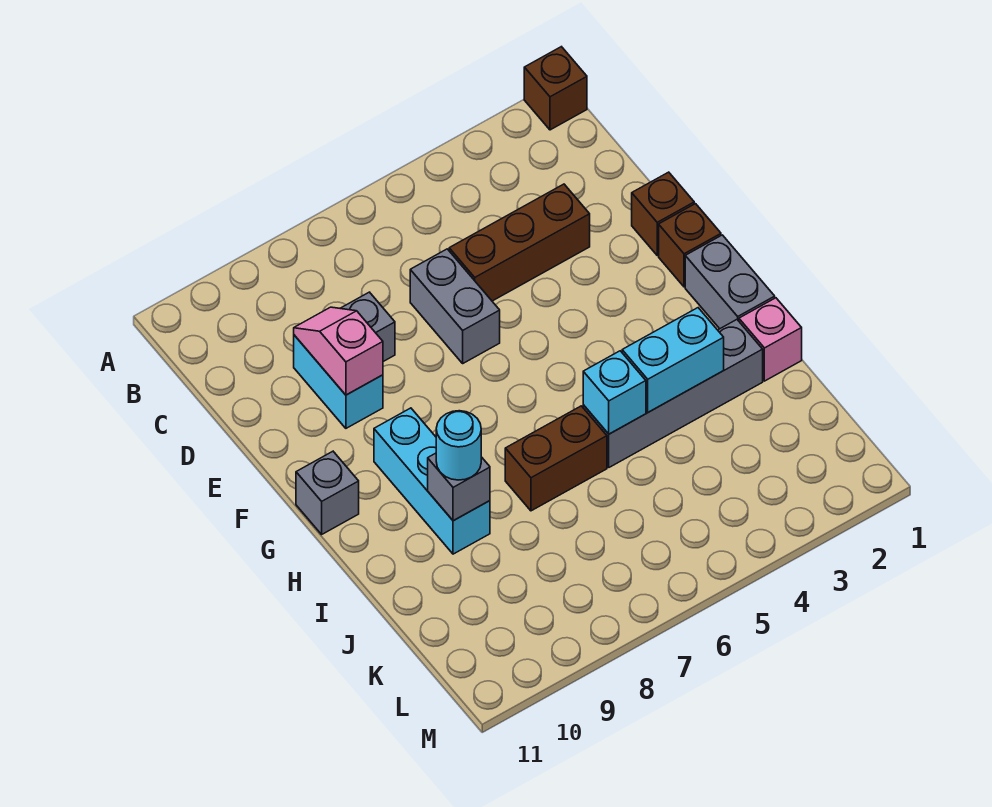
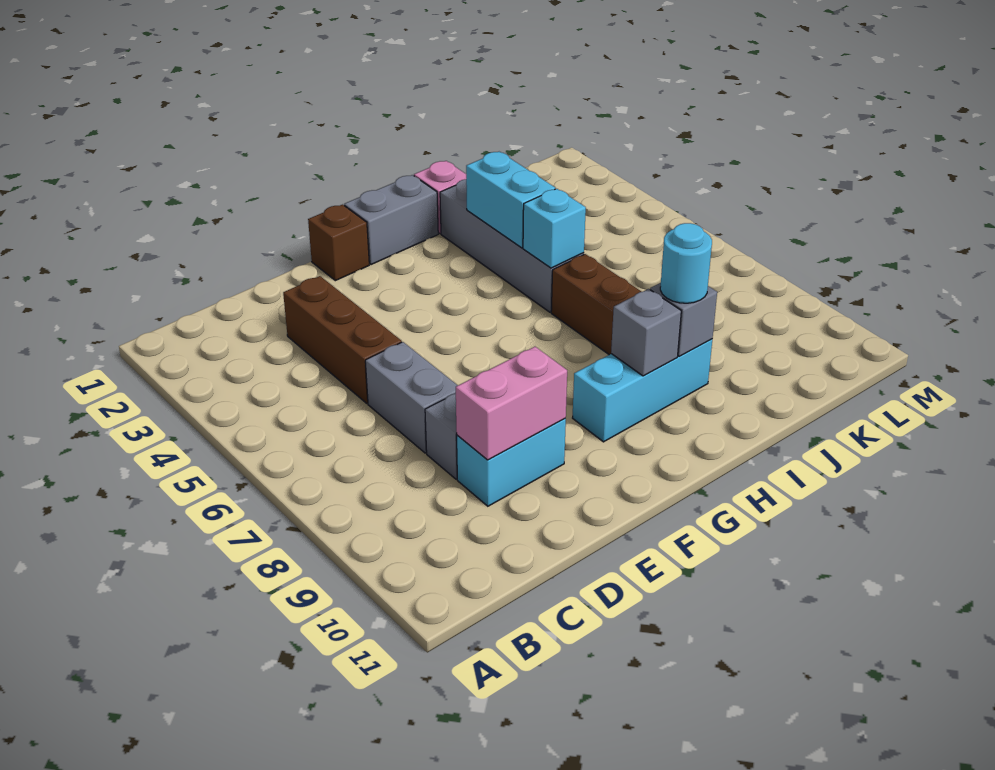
brown brick A1 level 1 -> none
grey brick D6:E6 level 1 -> grey brick D6:D7 level 1
pink slope D9:E9 level 2 top E -> pink brick D9:E9 level 2
brown brick E1 level 1 -> none
grey brick G11 level 1 -> grey brick H9 level 2

